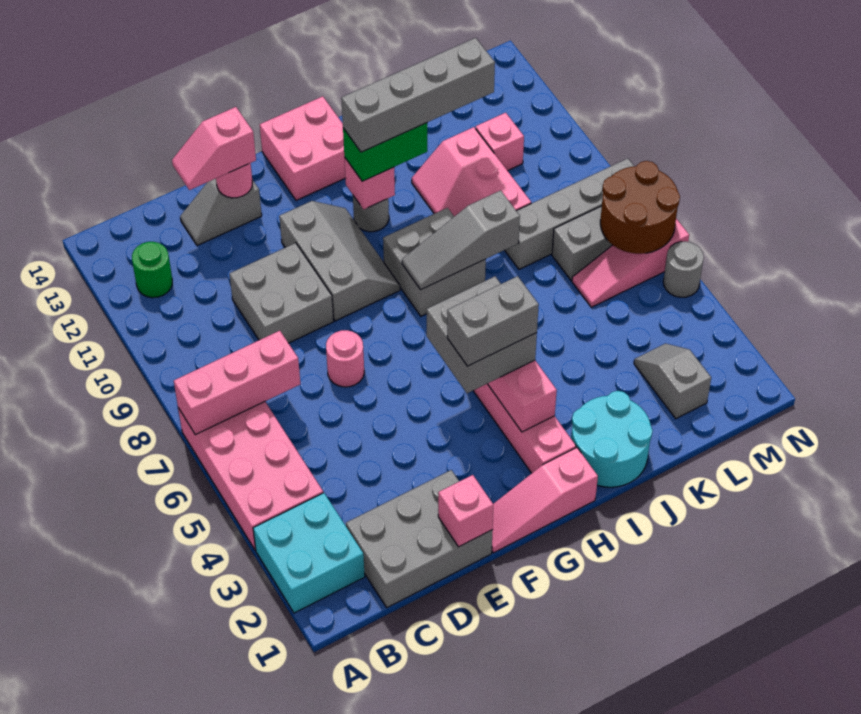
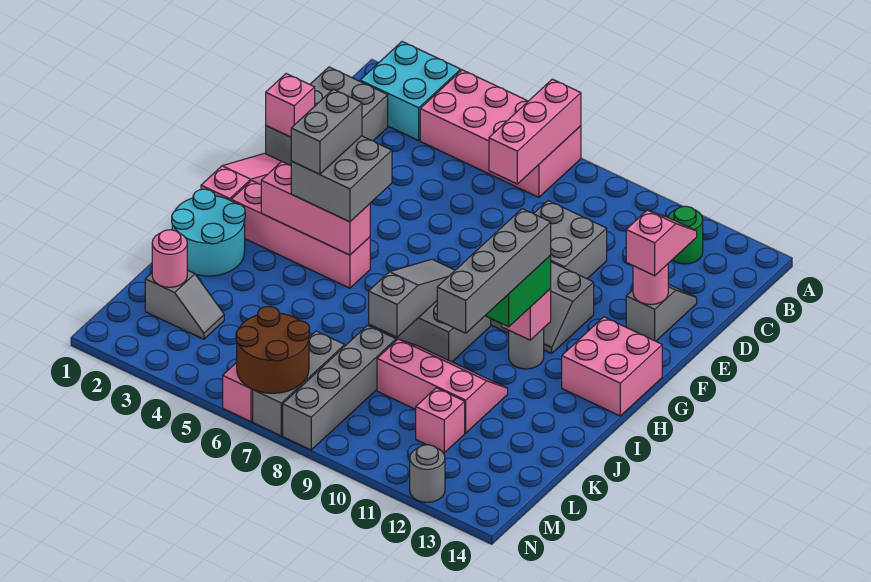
pink round brick E7 level 1 -> pink round brick L2 level 2
grey round brick N5 level 1 -> grey round brick N12 level 1

